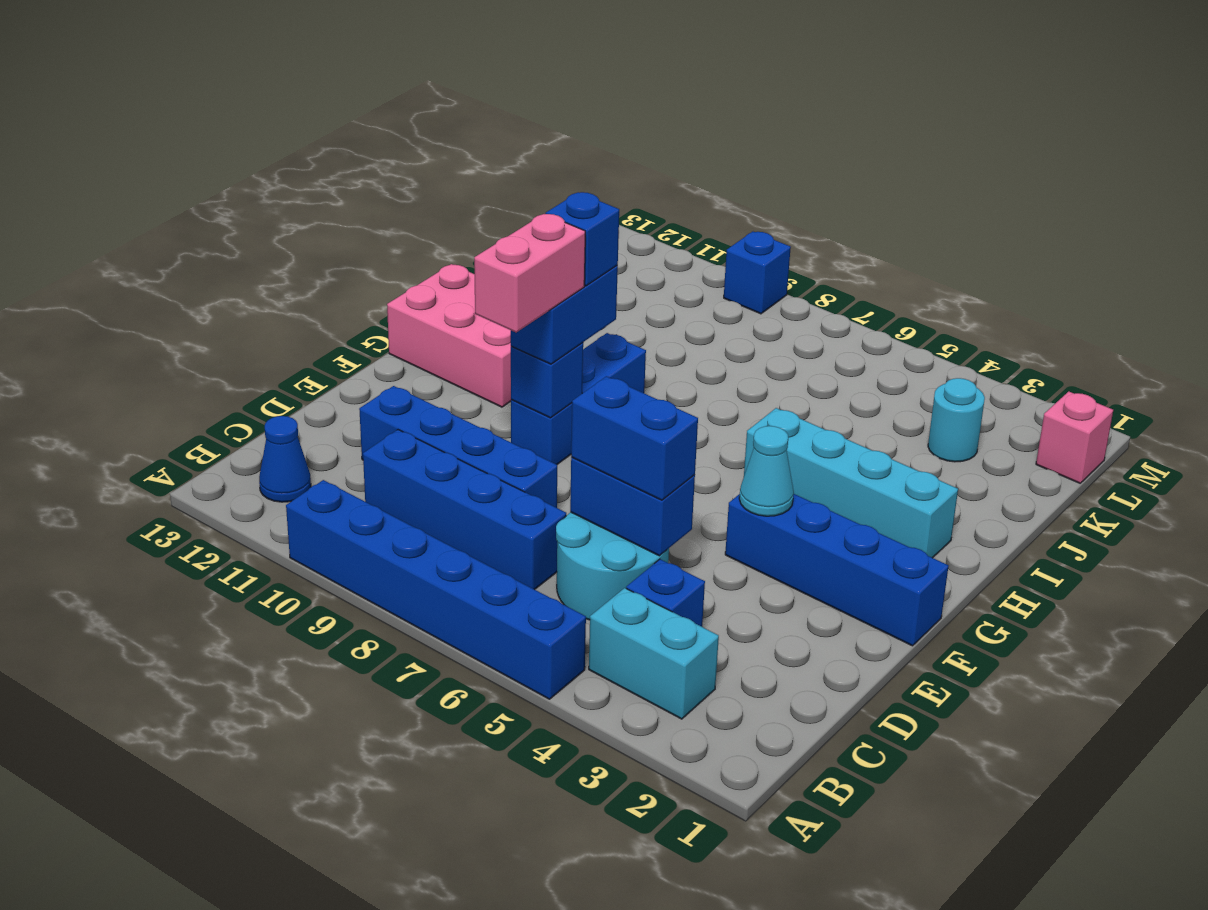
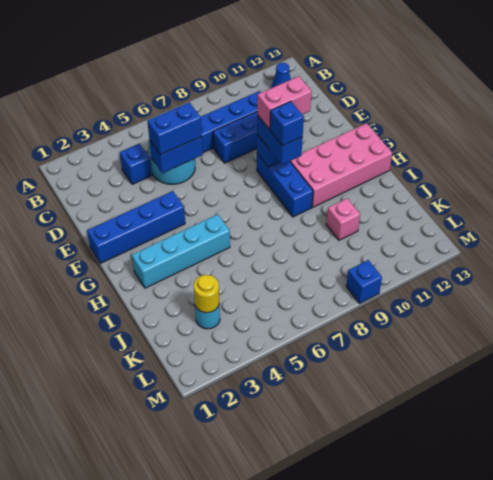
blue brick A5:A10 level 1 -> none
cyan brick B3:B4 level 1 -> none
pink brick E9:F9 level 4 -> pink brick F9:F10 level 4
cyan cone F4 level 2 -> none
pink brick G11:H13 level 1 -> pink brick G10:H13 level 1
none -> yellow round brick K3 level 2
pink brick L1 level 1 -> pink brick J10 level 1

